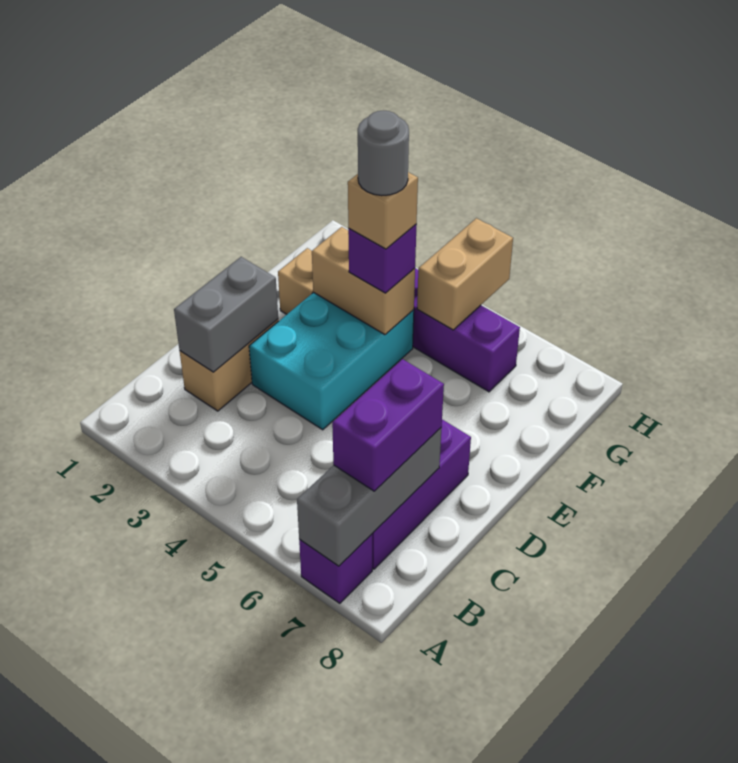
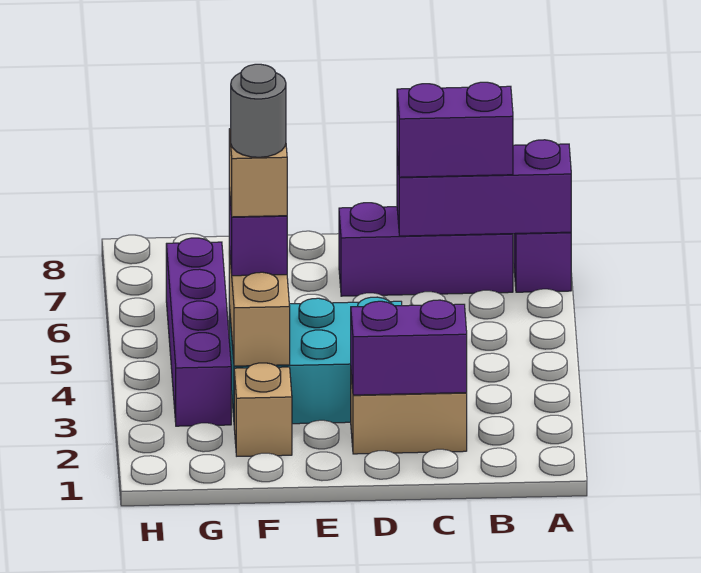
grey brick A7:C7 level 2 -> purple brick A7:C7 level 2
grey brick C2:D2 level 2 -> purple brick C2:D2 level 2
tan brick G5:H5 level 2 -> none

